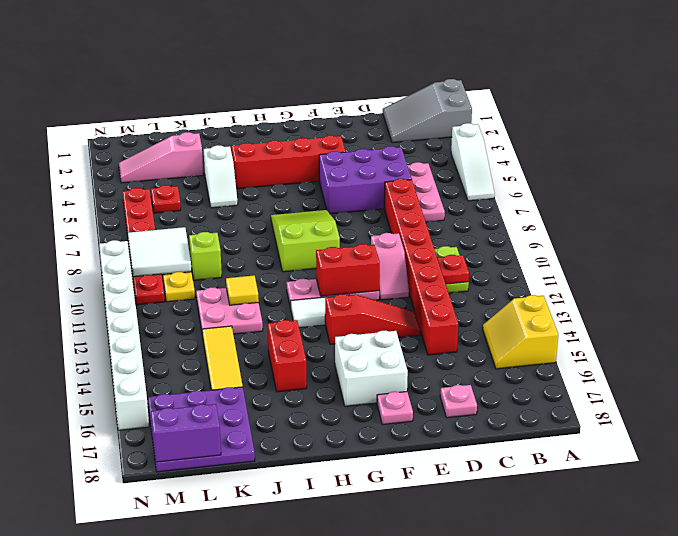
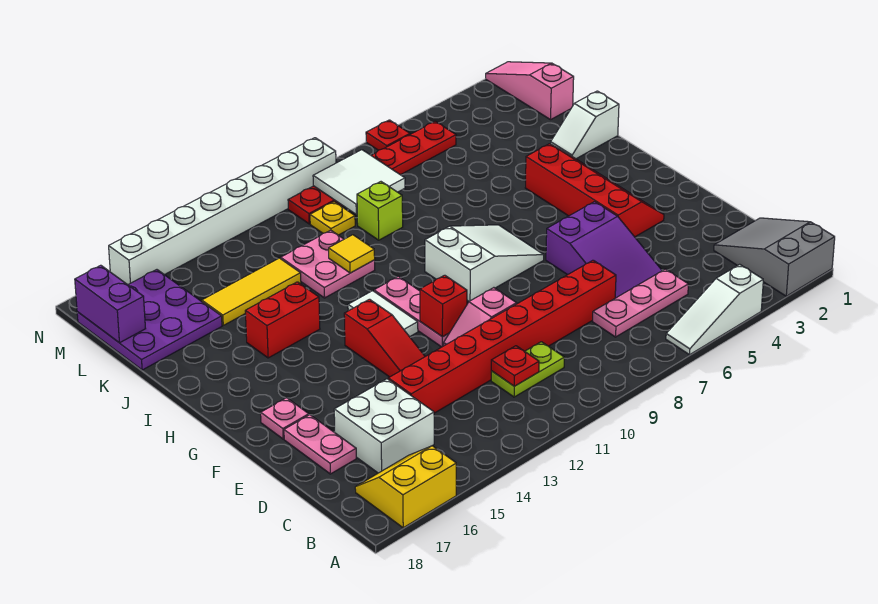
yellow slope A14:B15 level 1 top A -> yellow slope A16:B17 level 1 top A
purple brick D5:F6 level 1 -> purple slope D5:F6 level 1 top F
pink plate D17 level 1 -> pink plate D17:E17 level 1
red brick F11:G11 level 2 -> red brick F11 level 2
white brick F15:G16 level 1 -> white brick C15:D16 level 1
lime slope G7:H9 level 1 top 9 -> white slope G7:H9 level 1 top 9
white slope J4:J5 level 1 top 4 -> white slope J1:J2 level 1 top 1
pink slope K3:M3 level 1 top K -> pink slope L1:N1 level 1 top L
red plate L5 level 1 -> red plate N6 level 1

